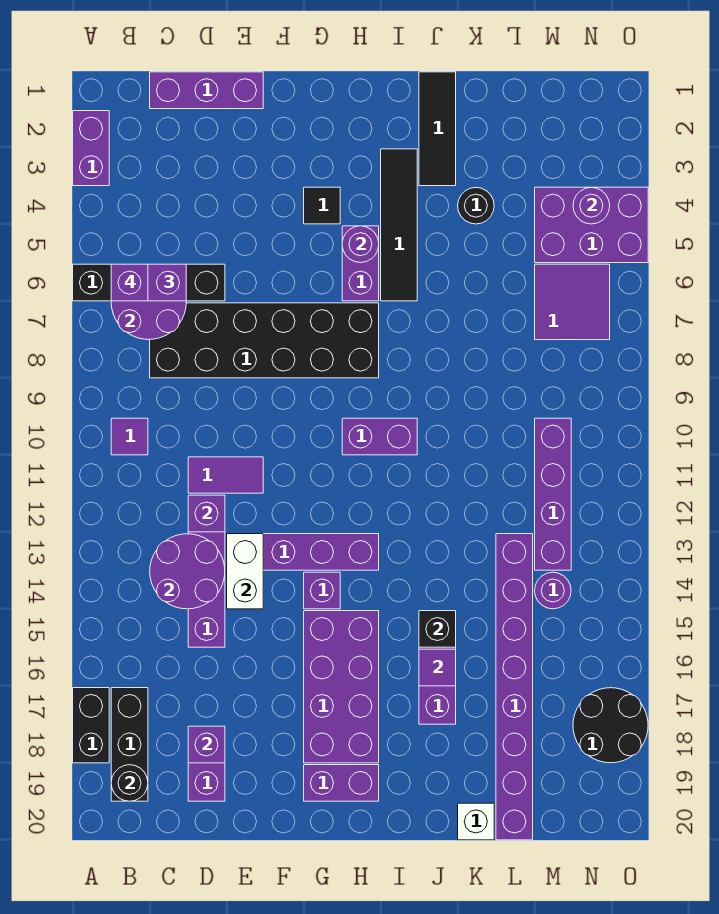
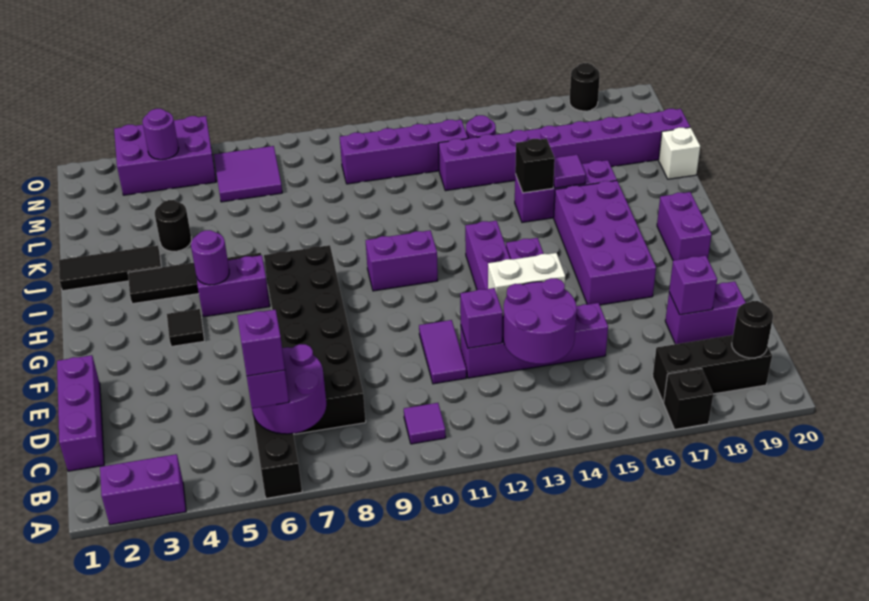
black brick A17:A18 level 1 -> black brick A17 level 1
purple brick G15:H18 level 1 -> purple brick F16:I17 level 1
purple brick H10:I10 level 1 -> purple brick H10:H11 level 1
purple brick M4:O5 level 1 -> purple brick N3:O5 level 1
black round brick N17:O18 level 1 -> black round brick O18 level 1

